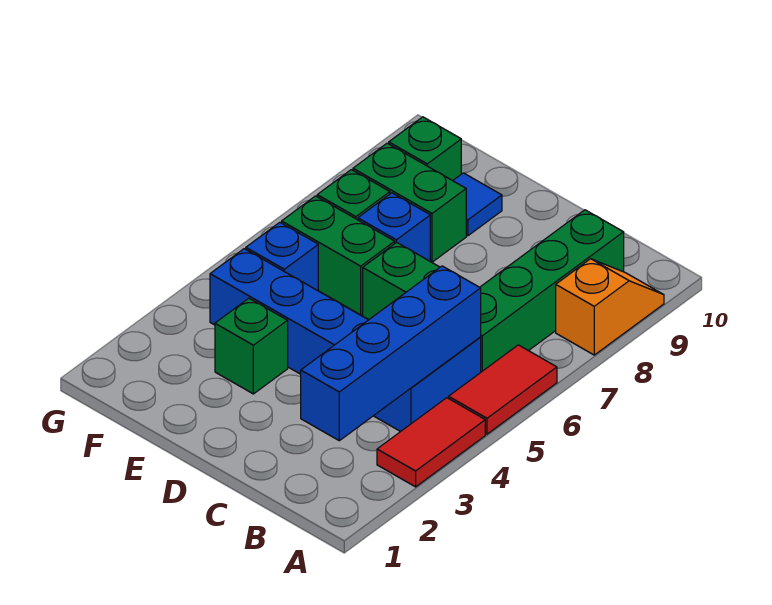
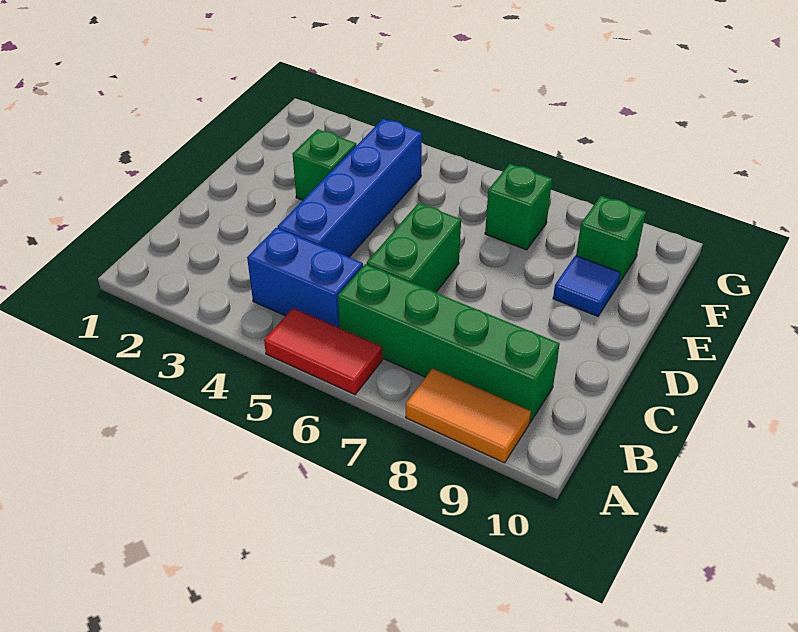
red tile A3:A4 level 1 -> none
orange slope A8:A9 level 1 top 8 -> orange tile A8:A9 level 1
blue brick B2:B5 level 2 -> none
green brick E6:F6 level 1 -> none
blue brick E7 level 1 -> none
green brick E8:F8 level 1 -> none
blue brick F5 level 1 -> none

